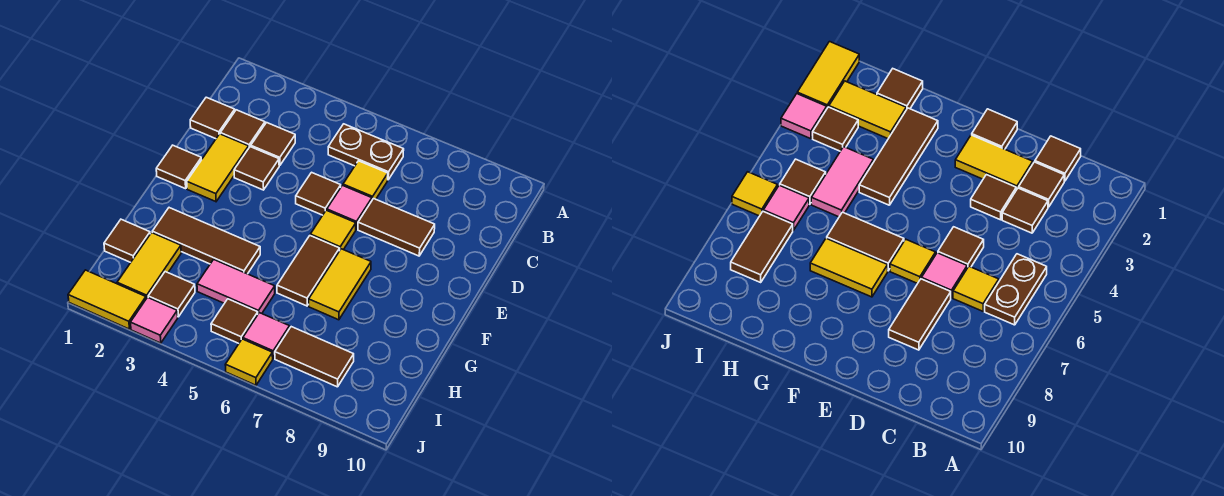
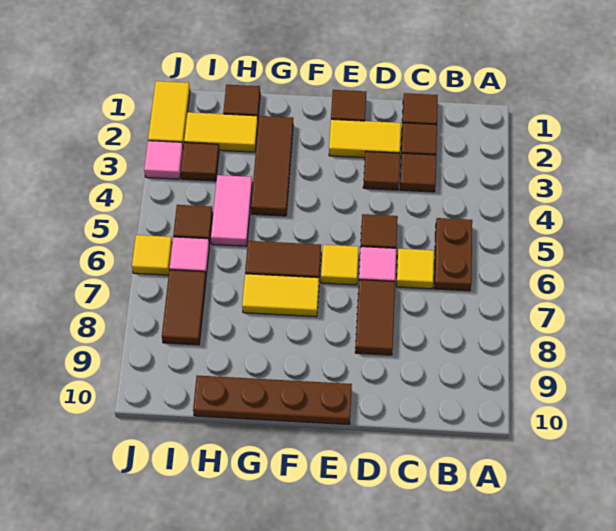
none -> brown plate E10:H10 level 1

